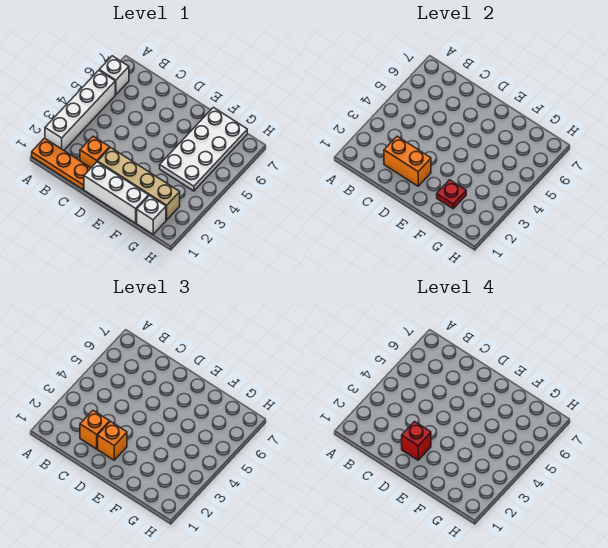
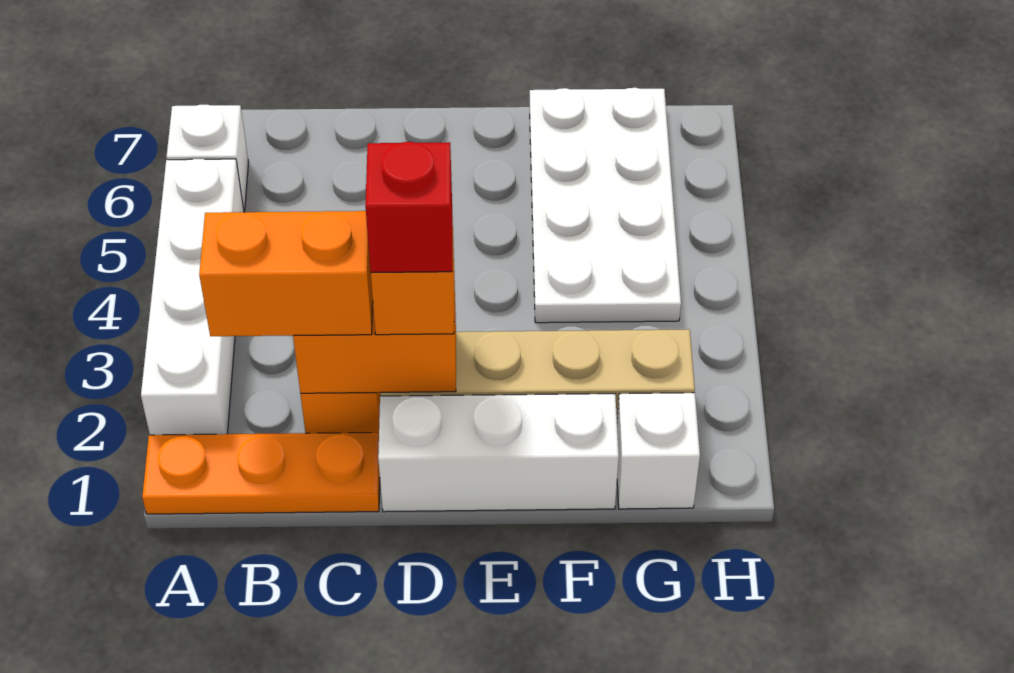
orange brick C2 level 3 -> orange brick B2:C2 level 3
red plate F2 level 2 -> none

